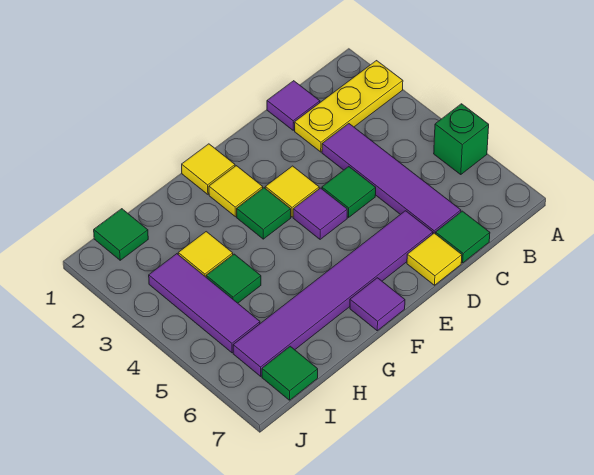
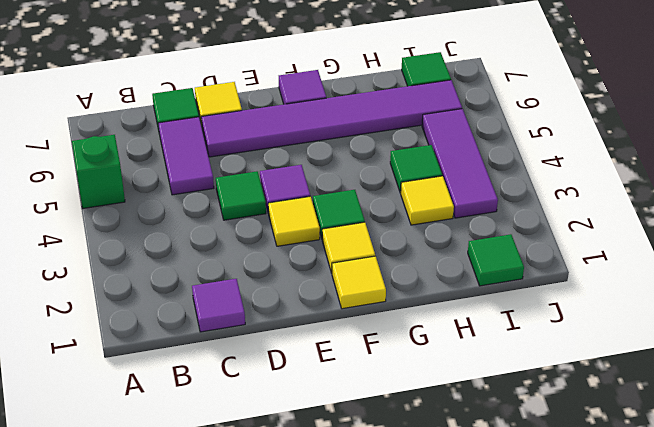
yellow plate A2:C2 level 1 -> none
purple tile C3:C6 level 1 -> purple tile C5:C6 level 1

